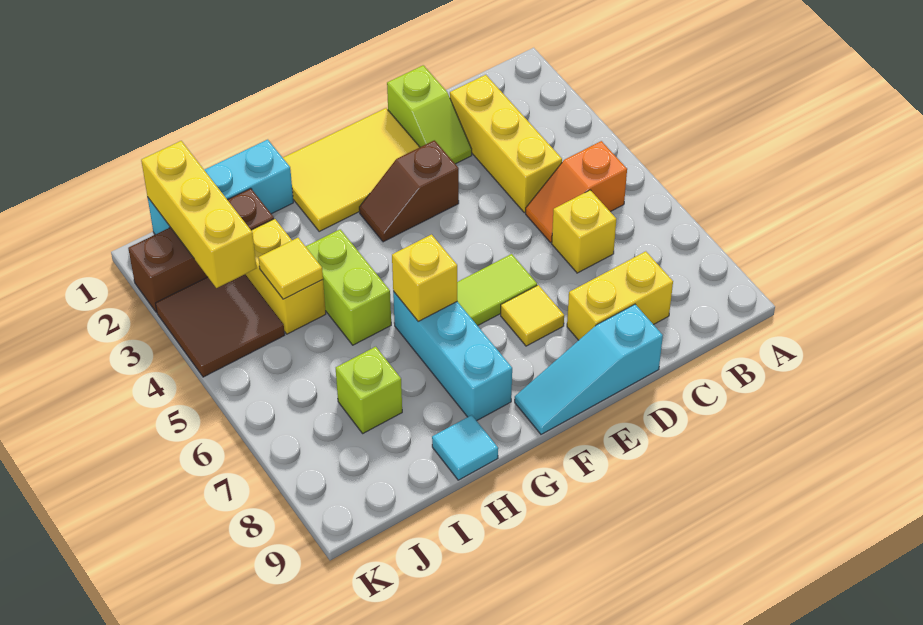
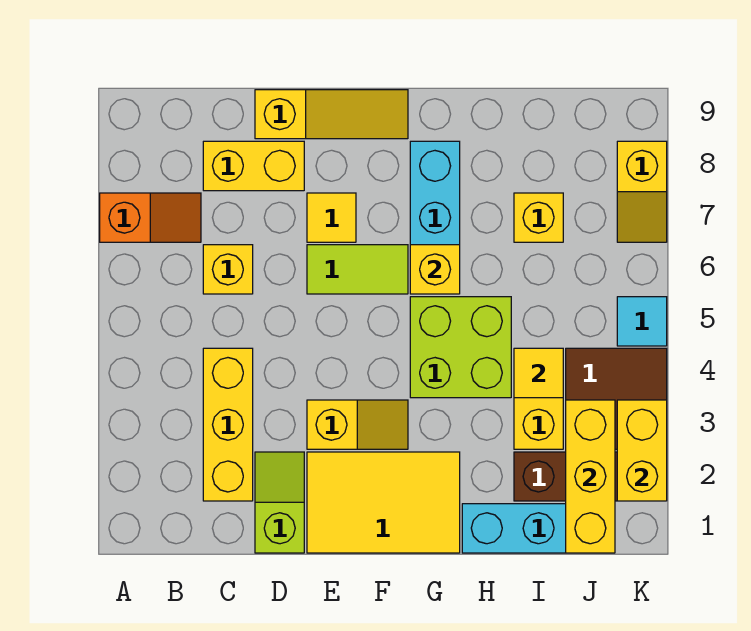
orange slope B5:C5 level 1 top B -> orange slope A7:B7 level 1 top A
cyan slope D9:F9 level 1 top D -> yellow slope D9:F9 level 1 top D
brown slope E3:F3 level 1 top E -> yellow slope E3:F3 level 1 top E
lime brick H4:H5 level 1 -> lime brick G4:H5 level 1
cyan tile H9 level 1 -> cyan tile K5 level 1
lime brick I7 level 1 -> yellow brick I7 level 1
none -> yellow brick K2:K3 level 2
none -> yellow slope K7:K8 level 1 top 8

